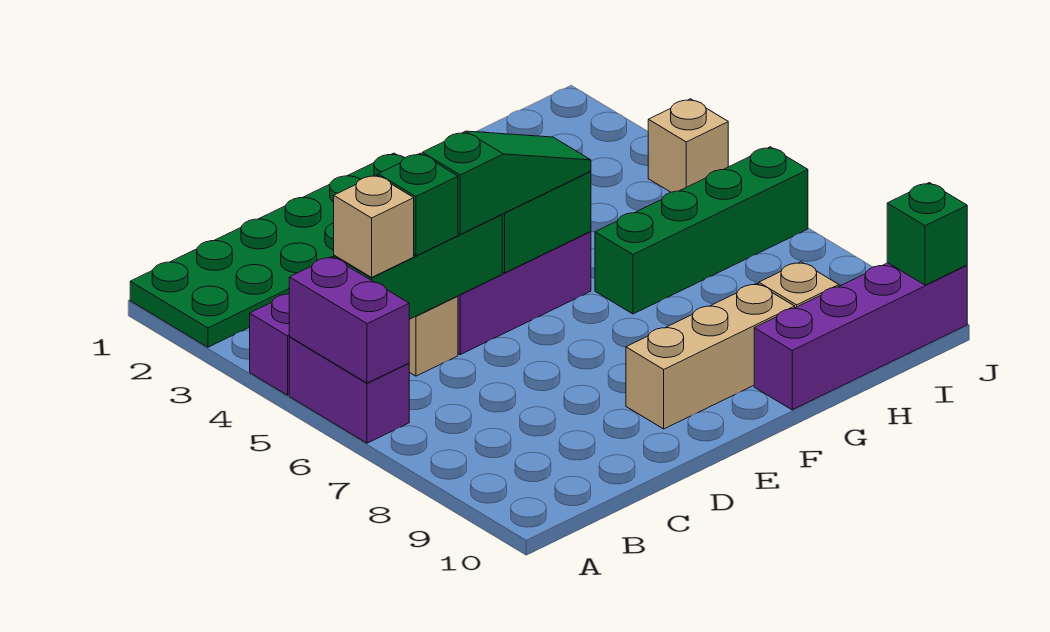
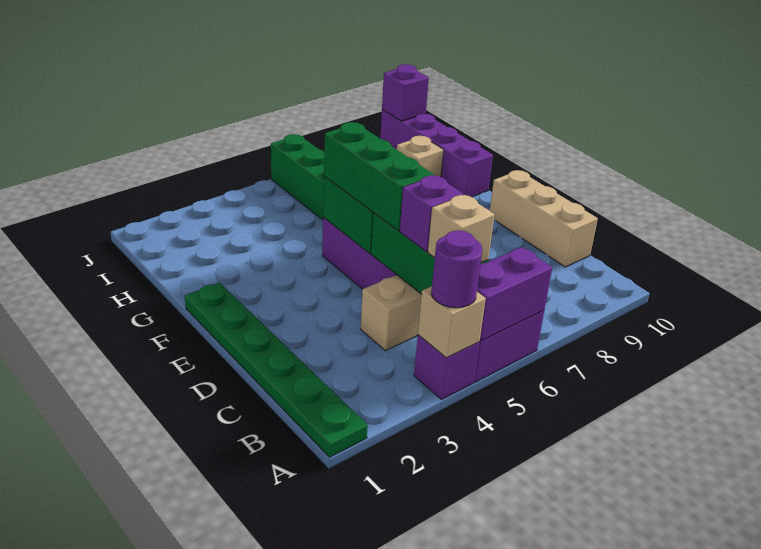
green plate A1:F2 level 1 -> green plate A1:F1 level 1
none -> purple round brick A4 level 3
green brick C5 level 3 -> purple brick C5 level 3
green slope D5:F5 level 3 top D -> green brick D5:F5 level 3
tan brick E9:G9 level 1 -> tan brick C10:E10 level 1
tan brick J4 level 1 -> tan brick A4 level 2
green brick J10 level 2 -> purple brick J10 level 2

